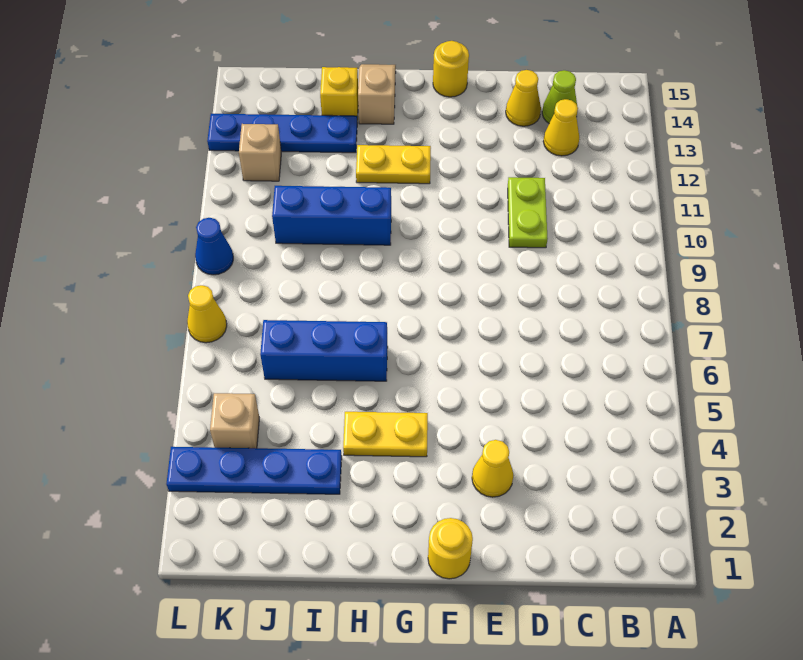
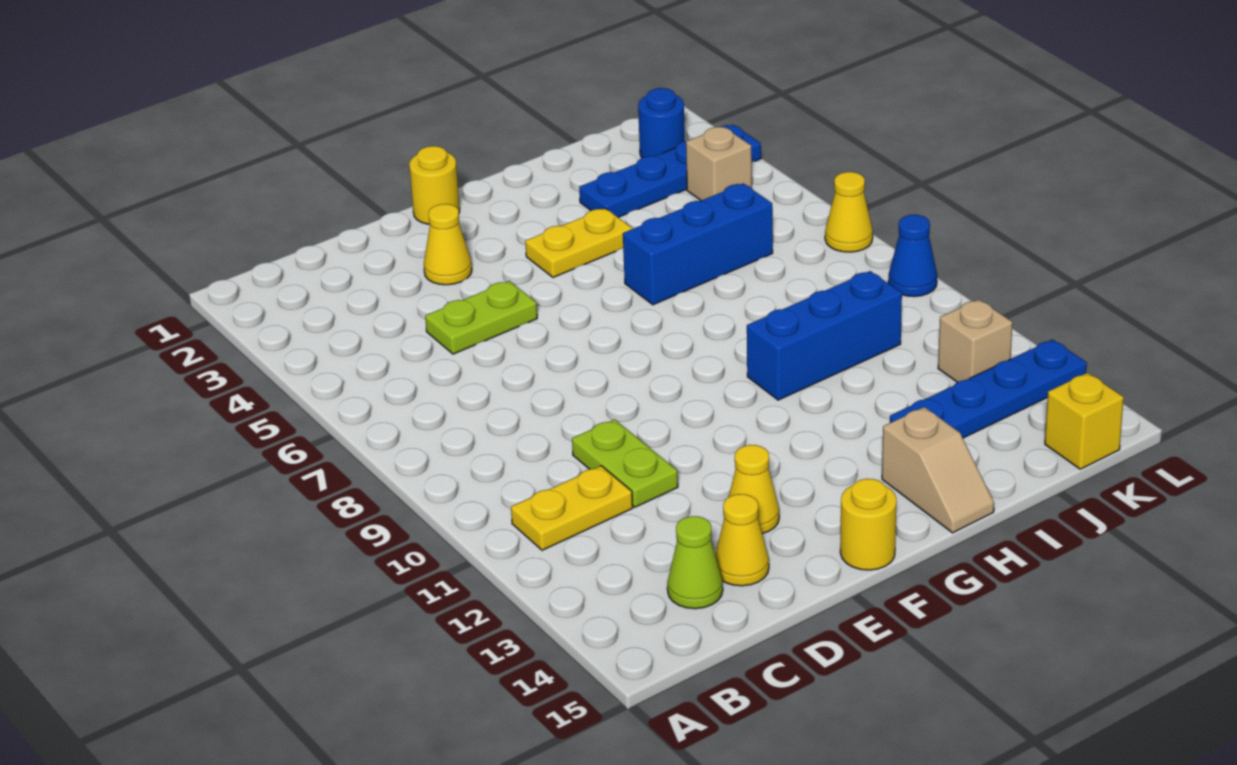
yellow cone C13 level 1 -> yellow cone E13 level 1
none -> lime plate D5:E5 level 1
yellow plate G12:H12 level 1 -> yellow plate B11:C11 level 1
yellow brick I14 level 1 -> yellow brick K15 level 1
none -> blue round brick K2 level 1

